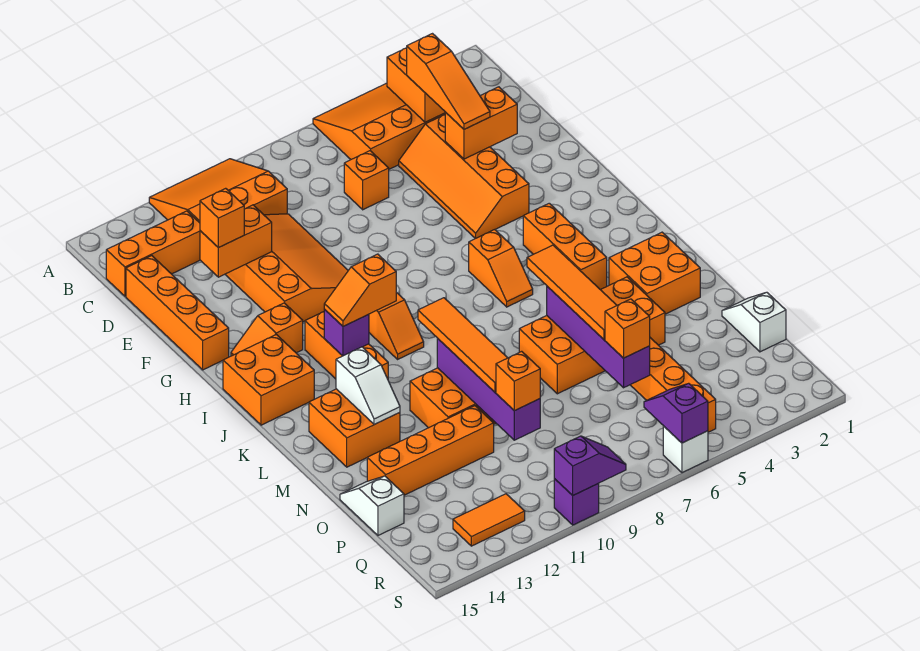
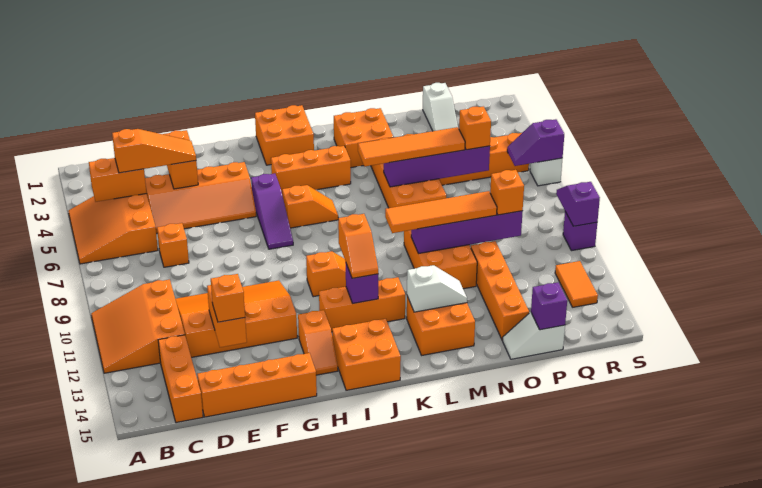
none -> purple slope H5:H7 level 1 top 5
none -> orange brick I1:J2 level 1
white slope O1:P1 level 1 top P -> white slope P1:P2 level 1 top 1
none -> purple brick P15 level 2

